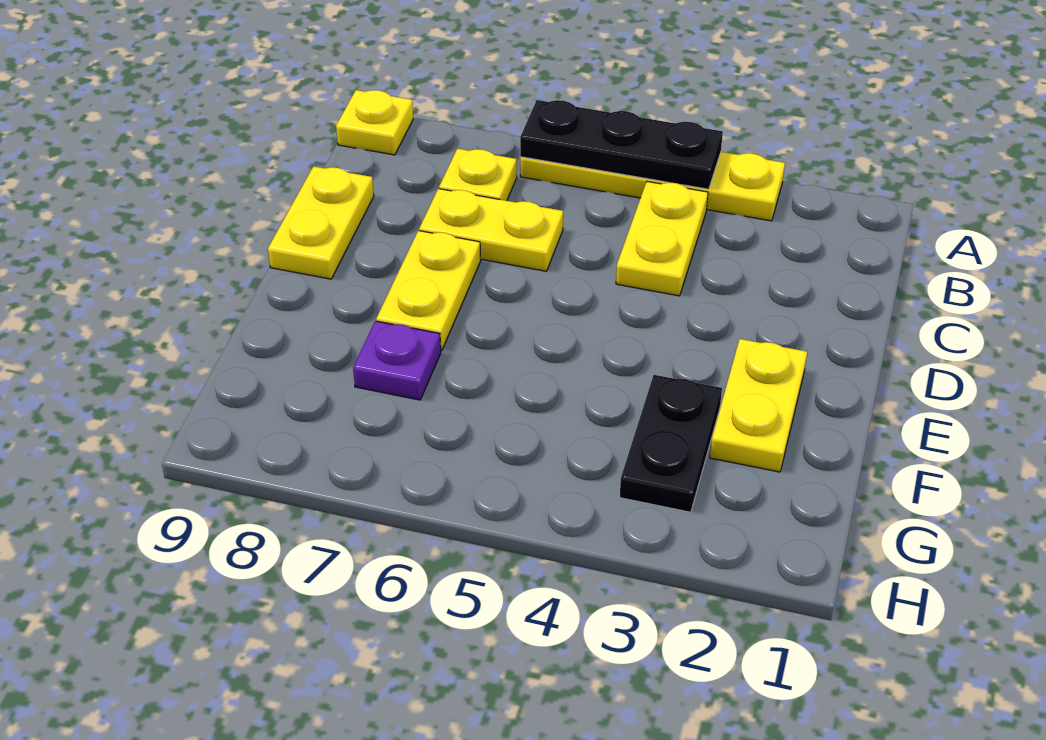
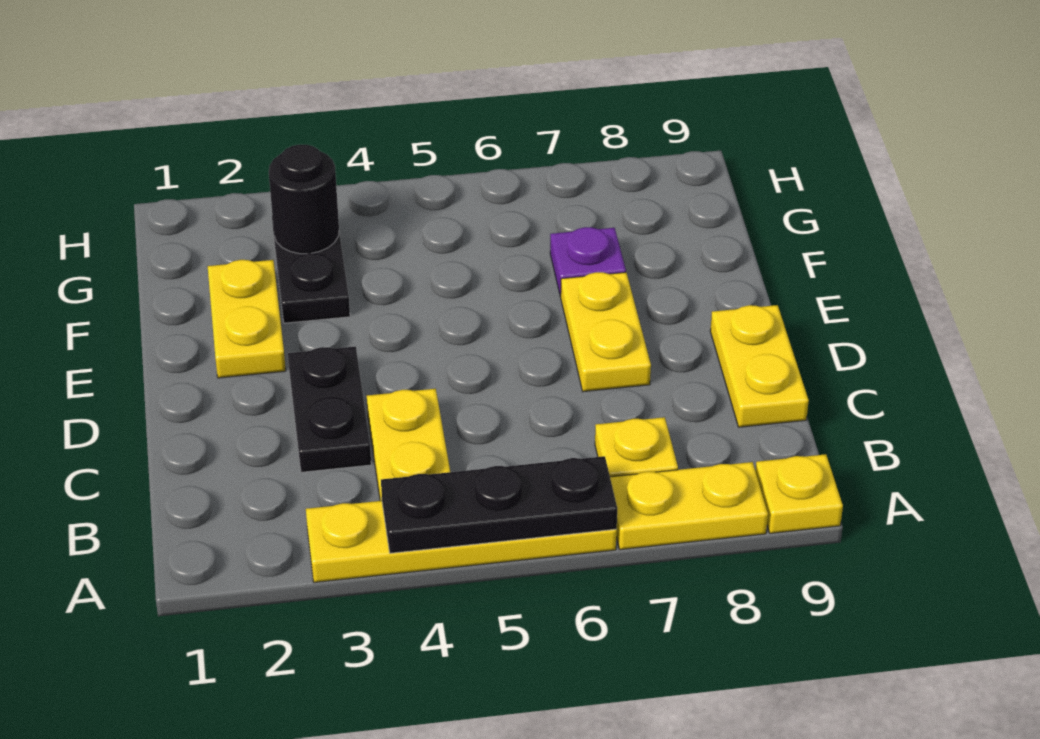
none -> black plate C3:D3 level 1
yellow plate C6:C7 level 1 -> yellow plate A7:A8 level 1
none -> black round brick G3 level 2

